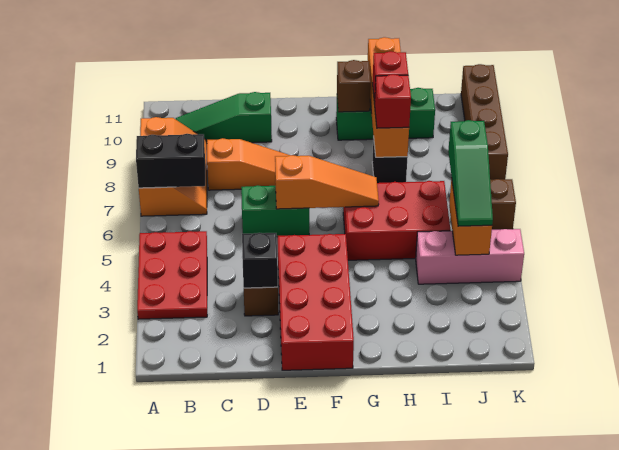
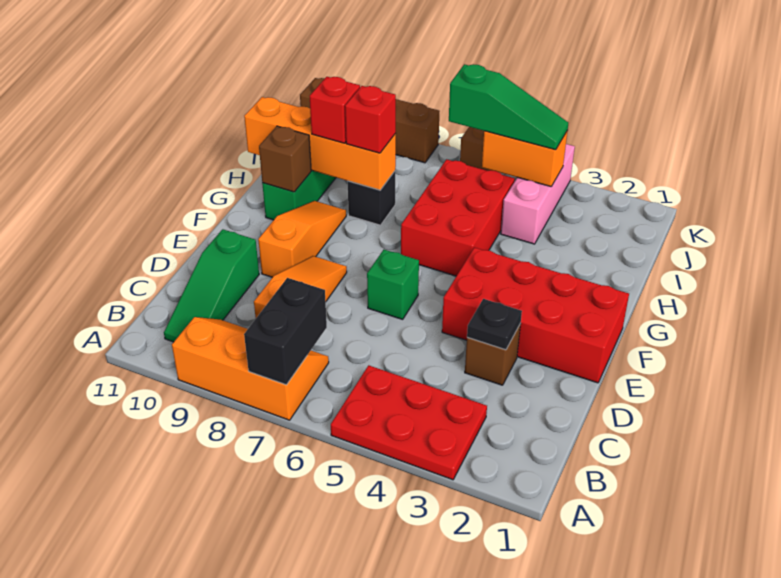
black brick D3 level 2 -> black plate D3 level 2
green brick D6:E6 level 1 -> green brick E6 level 1
orange slope E6:G6 level 2 top E -> orange slope E9:G9 level 1 top E

